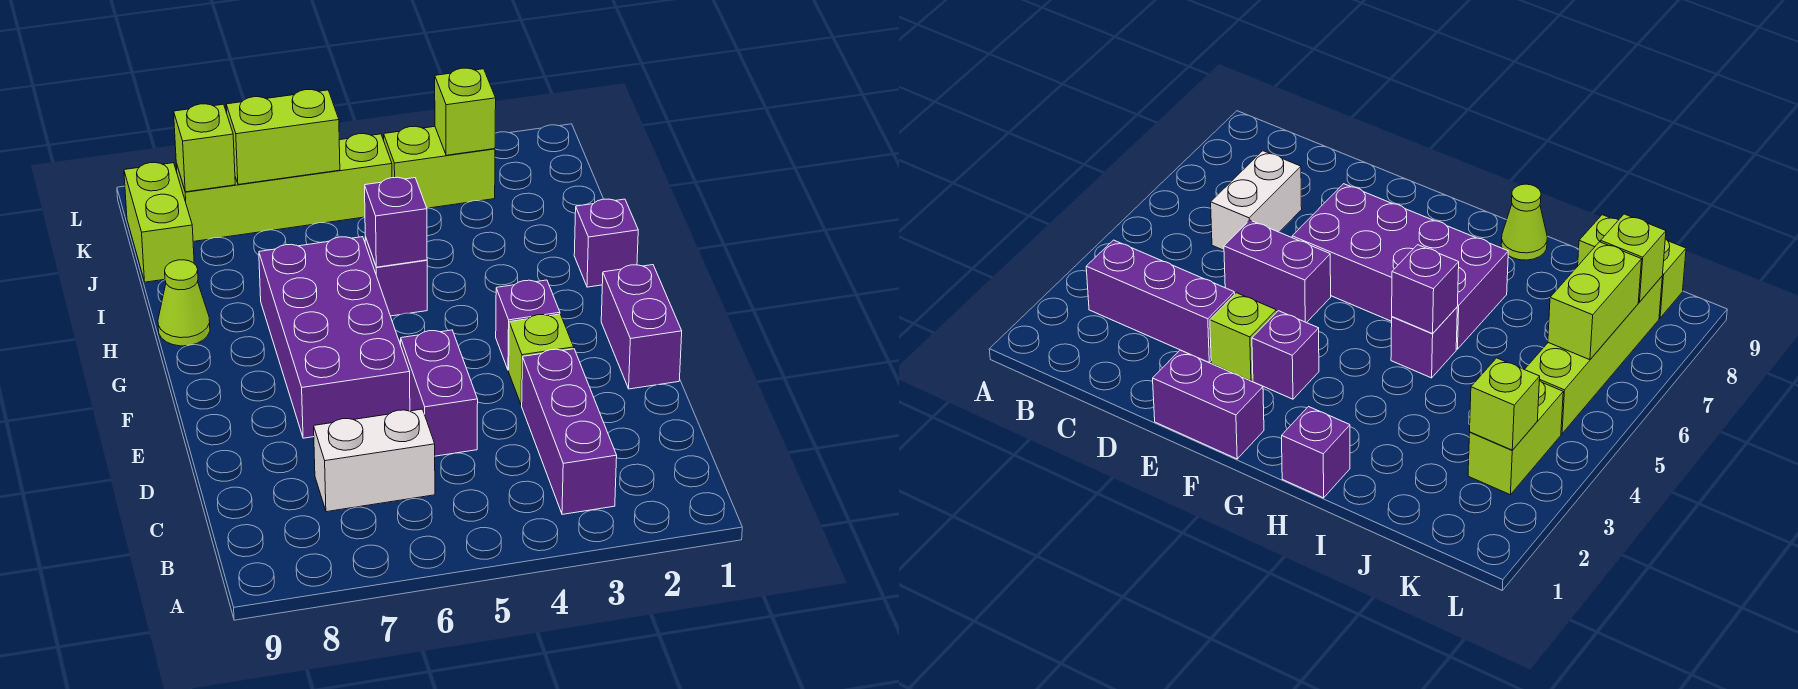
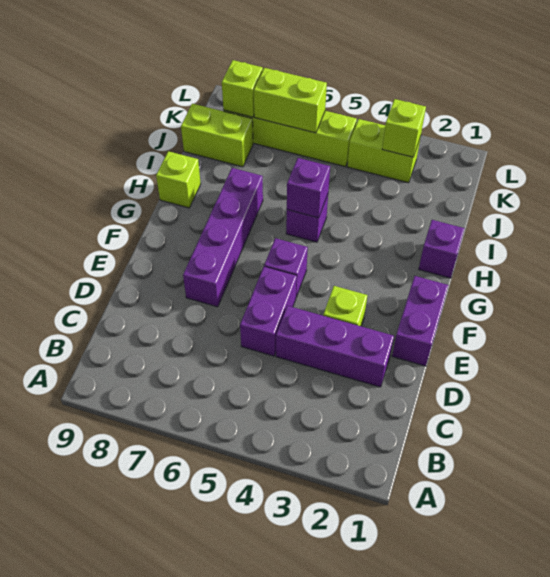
purple brick B3:D3 level 1 -> purple brick D2:D4 level 1
white brick C6:C7 level 1 -> none
purple brick E6:H7 level 1 -> purple brick E7:H7 level 1
purple brick F3 level 1 -> purple brick F5 level 1
lime cone H9 level 1 -> lime brick H9 level 1
lime brick J9:K9 level 1 -> lime brick J8:J9 level 1

